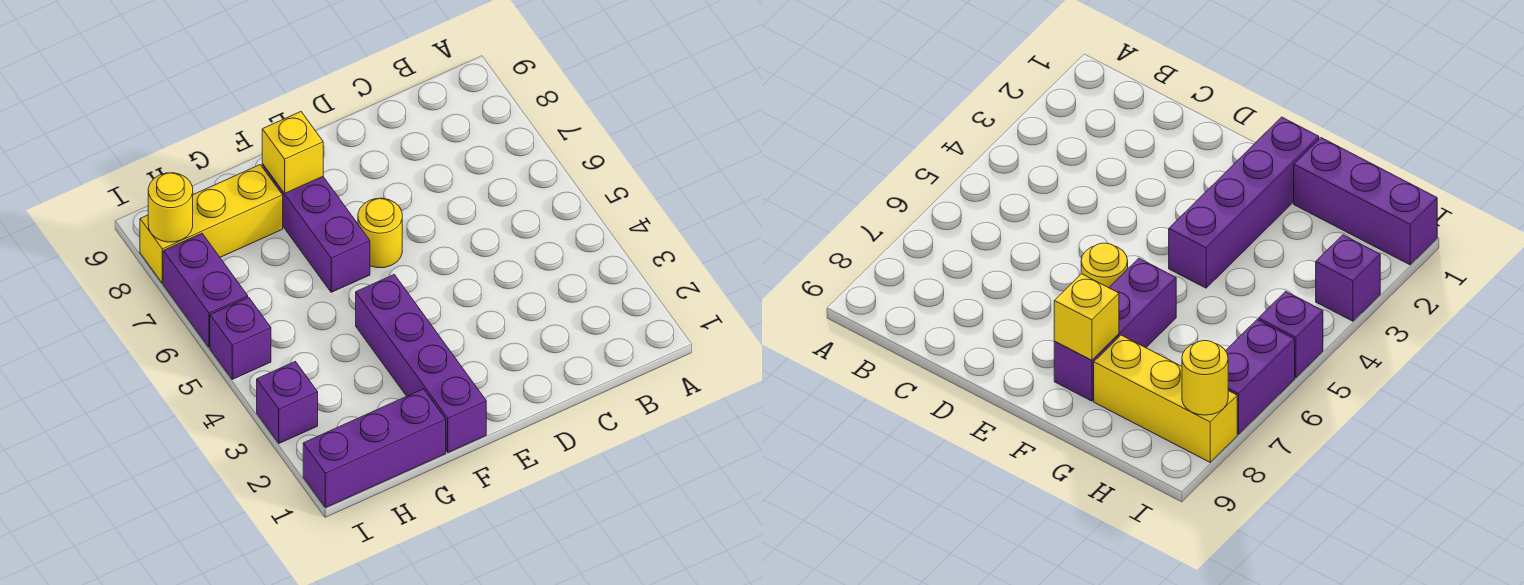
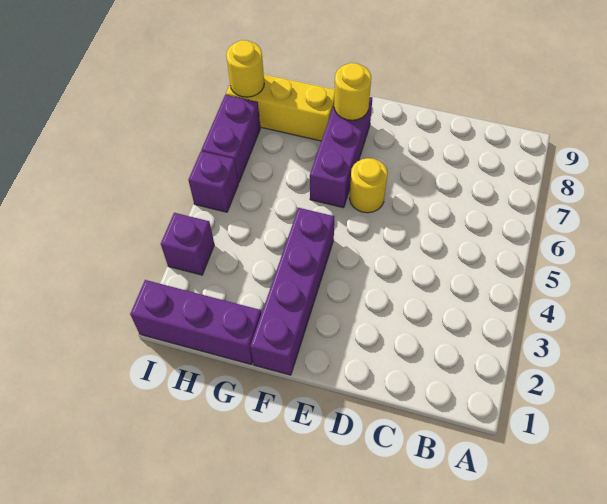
yellow brick F8 level 2 -> yellow round brick F8 level 2

